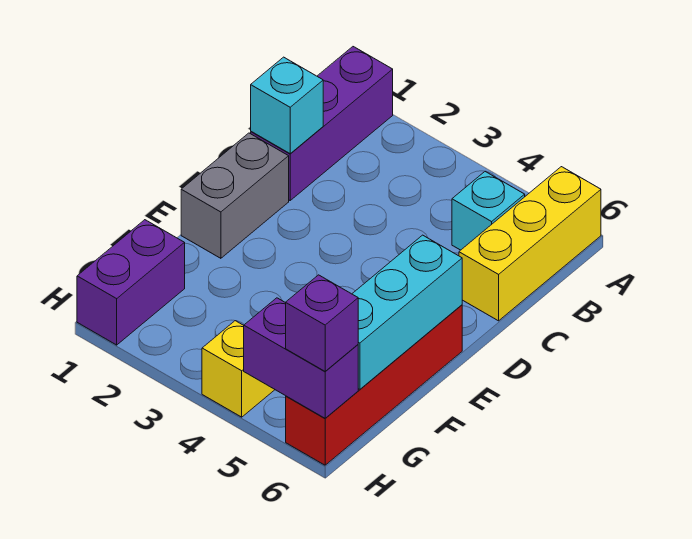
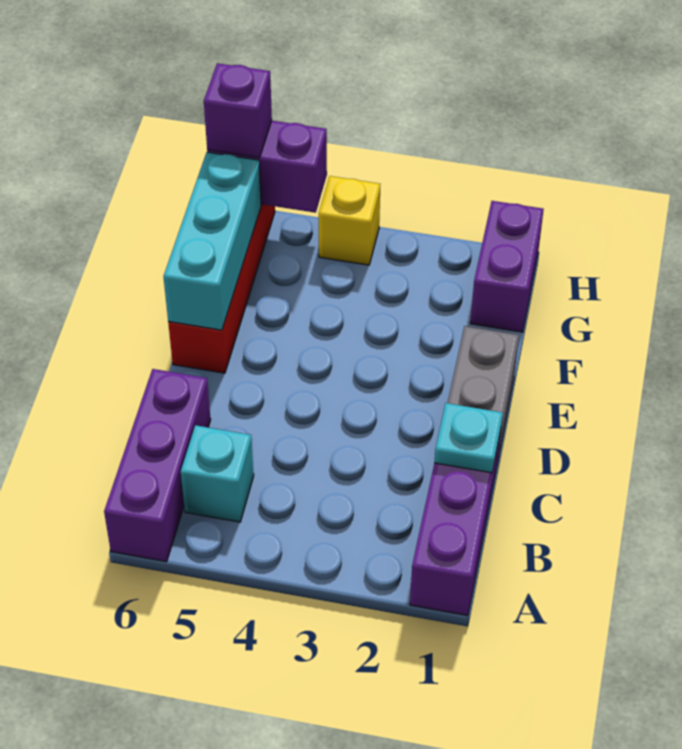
yellow brick A6:C6 level 1 -> purple brick A6:C6 level 1
cyan brick C1 level 2 -> cyan plate C1 level 2

